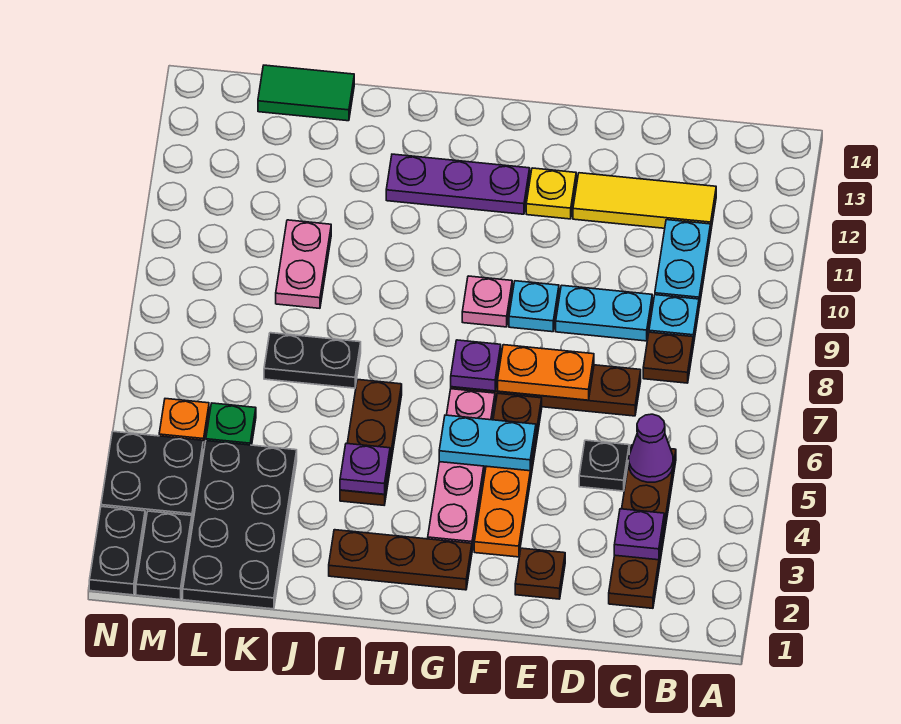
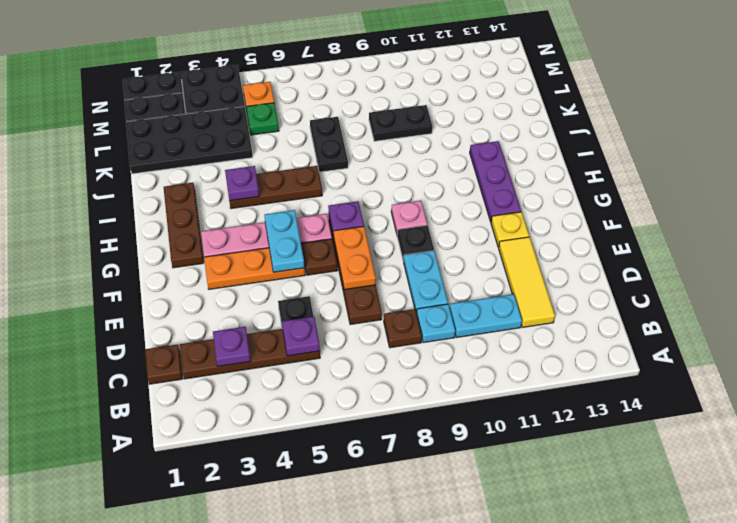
purple cone C5 level 2 -> purple plate C5 level 2
brown plate E2 level 1 -> brown plate C1 level 1
cyan plate F9 level 1 -> black plate F9 level 1
pink plate K9:K10 level 1 -> black plate K9:K10 level 1
green tile K14:L14 level 1 -> none

